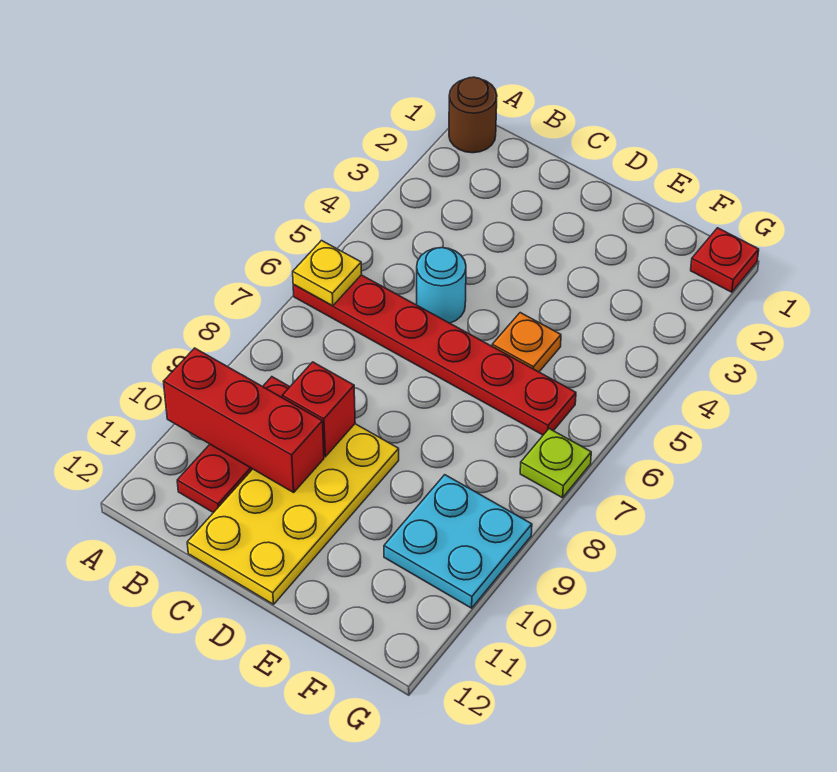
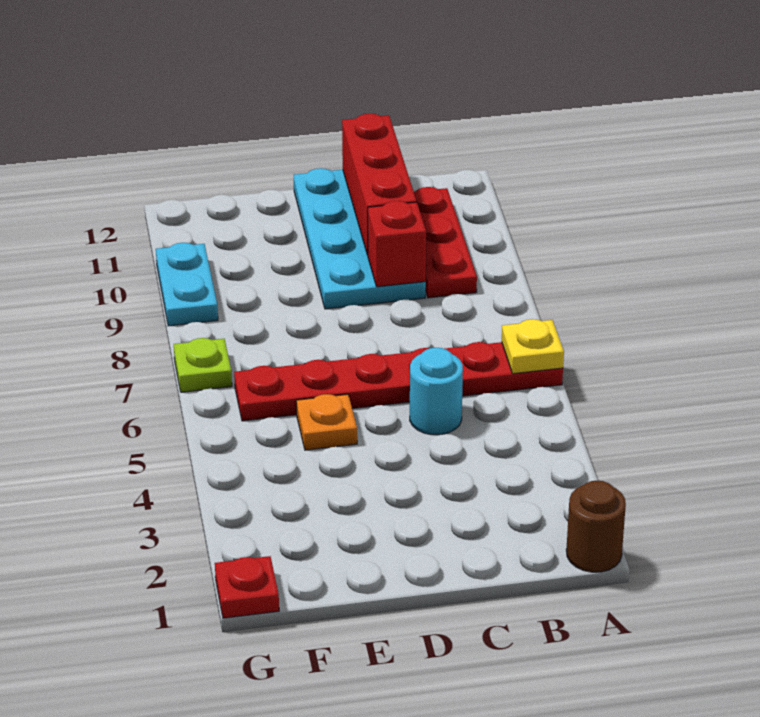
red brick A10:C10 level 2 -> red brick C10:C12 level 2
yellow plate C9:D12 level 1 -> cyan plate C9:D12 level 1
cyan plate F9:G10 level 1 -> cyan plate G9:G10 level 1

